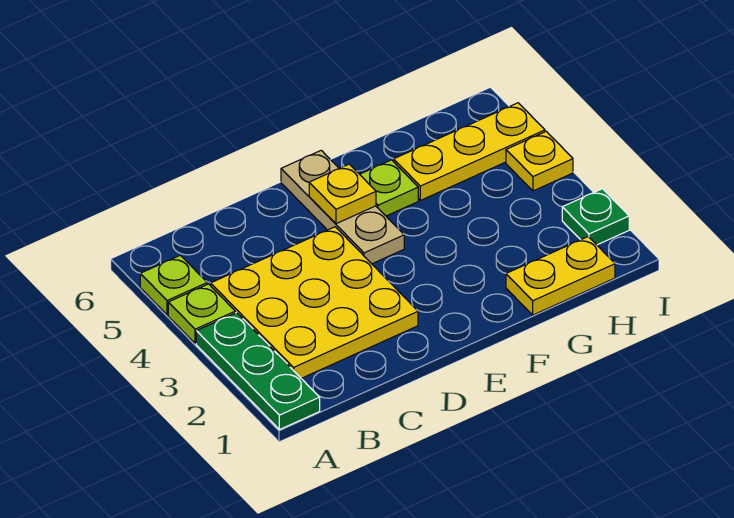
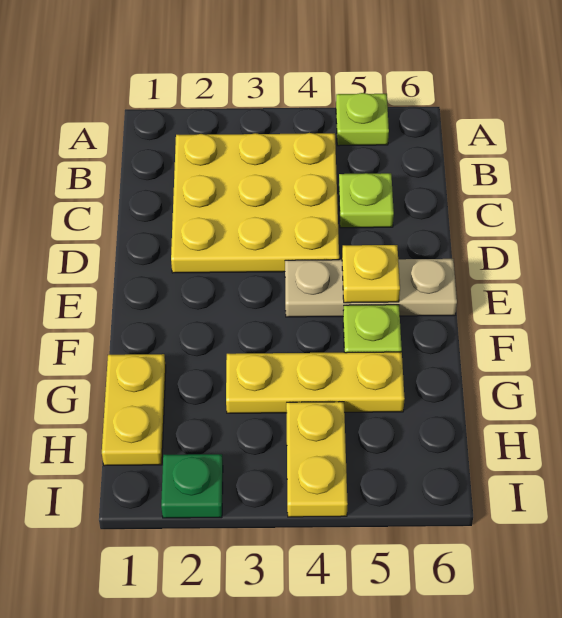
green plate A1:A3 level 1 -> none
lime plate A4 level 1 -> lime plate C5 level 1
yellow plate G5:I5 level 1 -> yellow plate G3:G5 level 1
yellow plate I4 level 1 -> yellow plate H4:I4 level 1

